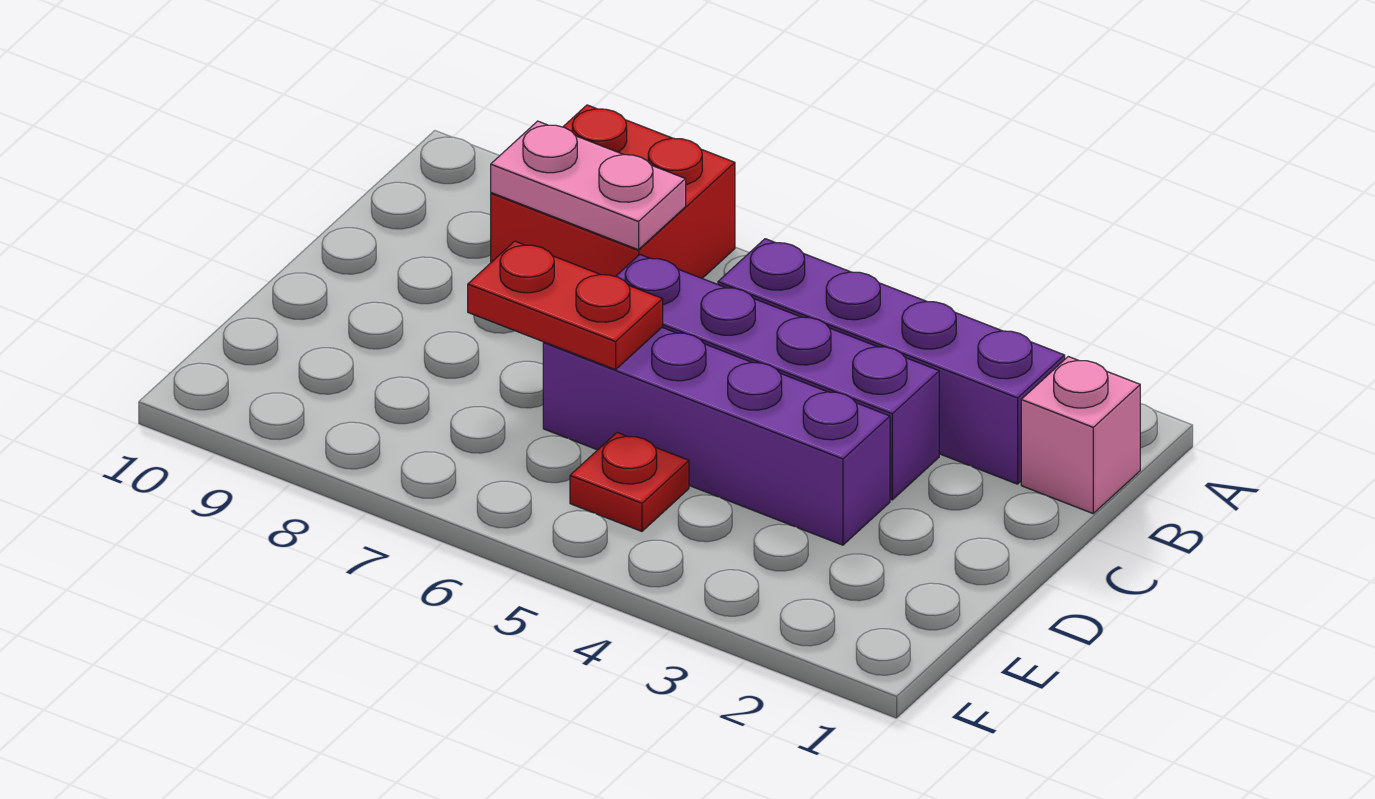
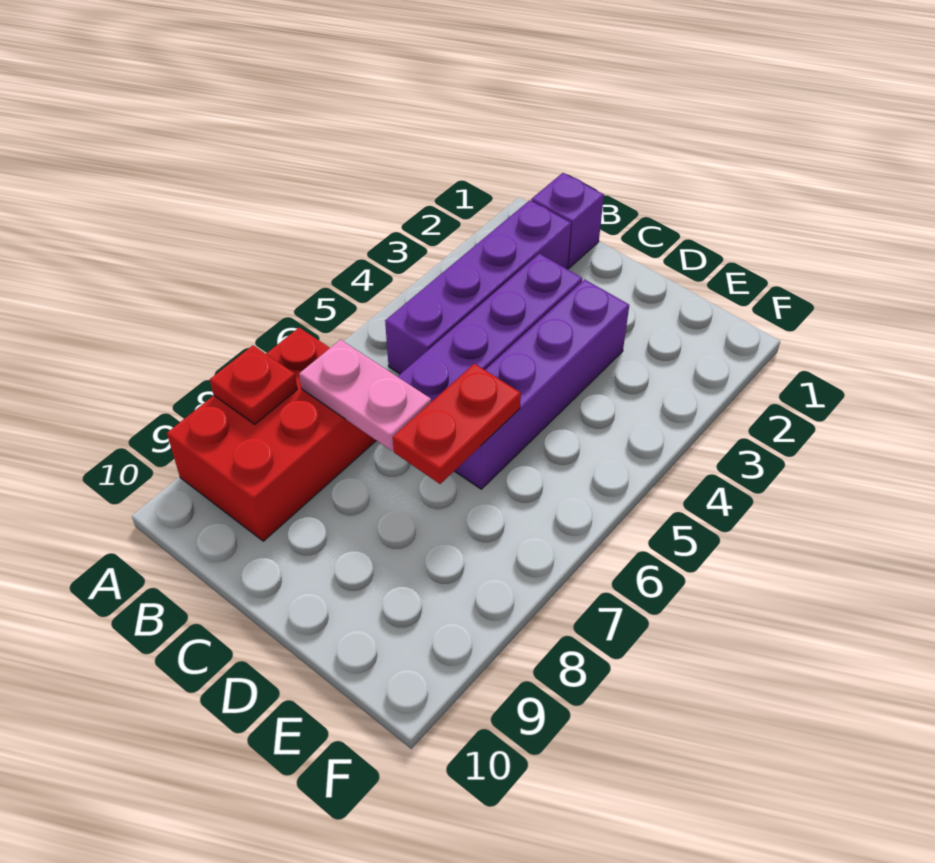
red brick A7:B8 level 1 -> red brick A7:B9 level 1
pink brick B1 level 1 -> purple brick B1 level 1
pink plate B7:B8 level 2 -> pink plate B7:C7 level 2
red plate E5 level 1 -> red plate A8 level 2

